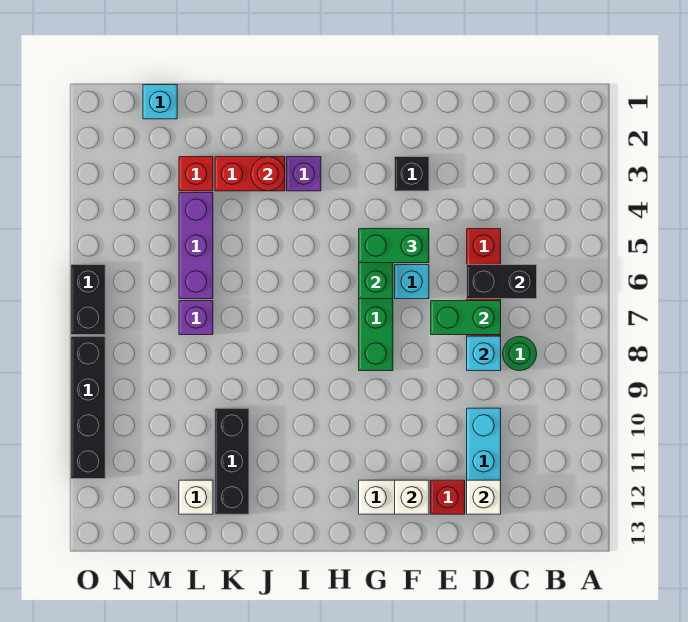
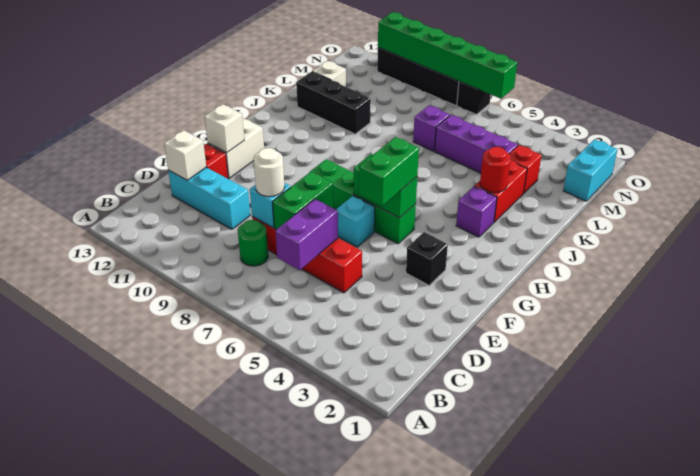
black brick C6:D6 level 2 -> purple brick C6:D6 level 2
none -> white round brick D8 level 3
cyan brick M1 level 1 -> cyan brick M1:N1 level 1
black brick O6:O7 level 1 -> black brick O7 level 1
none -> green brick O6:O11 level 2

